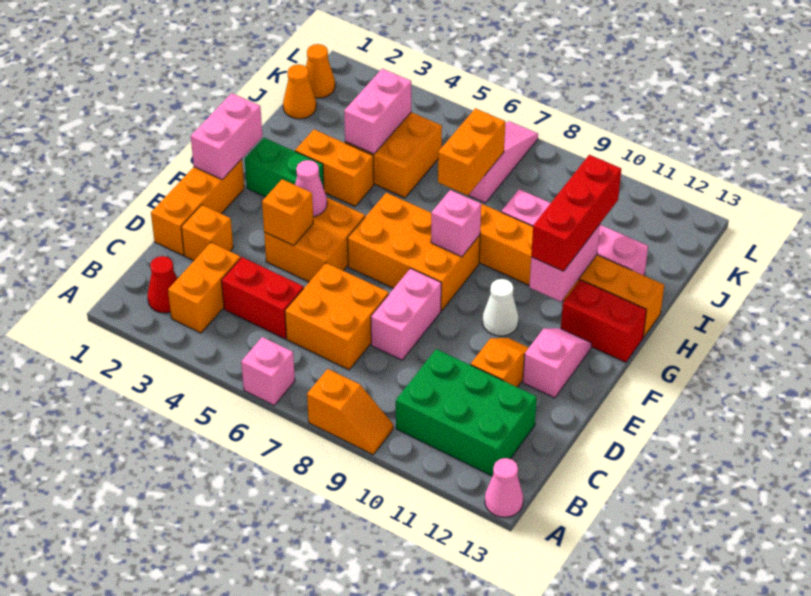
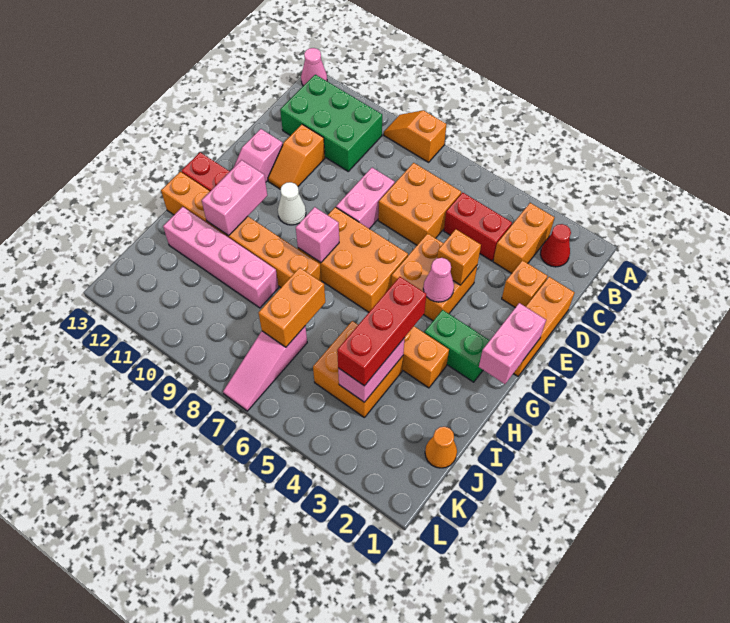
pink brick A6 level 1 -> none
red brick G11:I11 level 3 -> red brick H4:J4 level 3
orange cone K1 level 1 -> none

